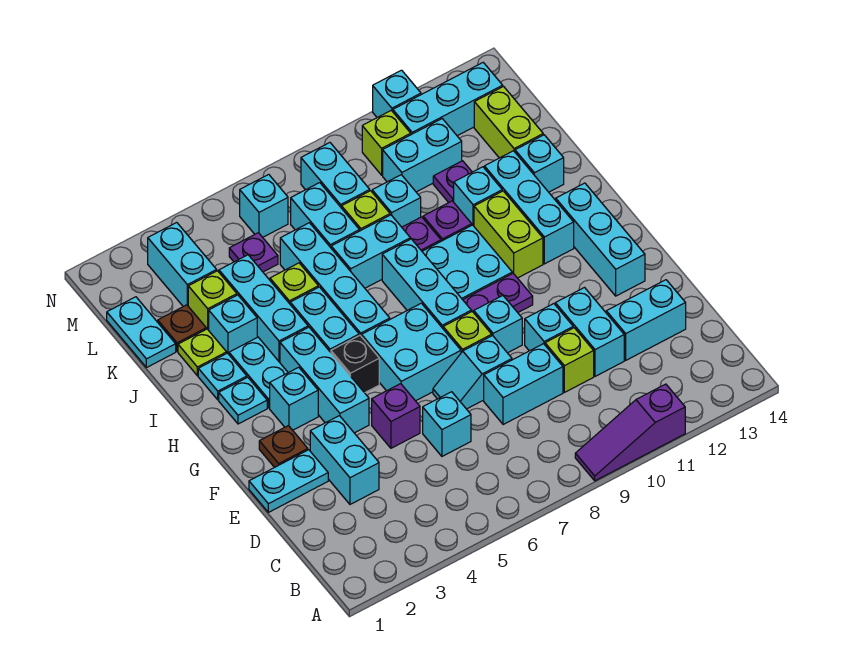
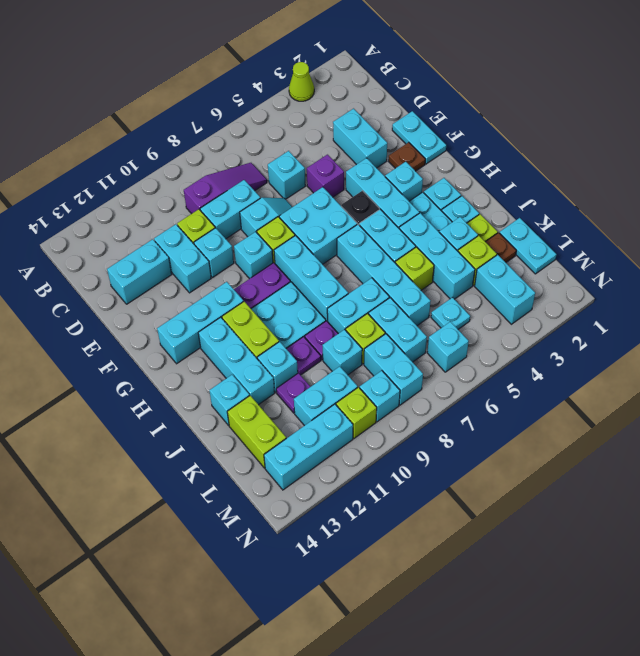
none -> lime cone A3 level 1
purple slope A9:A11 level 1 top 11 -> purple slope C7:C9 level 1 top 9
cyan plate E1:E2 level 1 -> cyan plate E1:F1 level 1
cyan brick F13:H13 level 1 -> cyan brick G11:G13 level 1
purple plate L5 level 1 -> cyan plate L5 level 1
cyan brick N11 level 1 -> cyan brick M9 level 1

